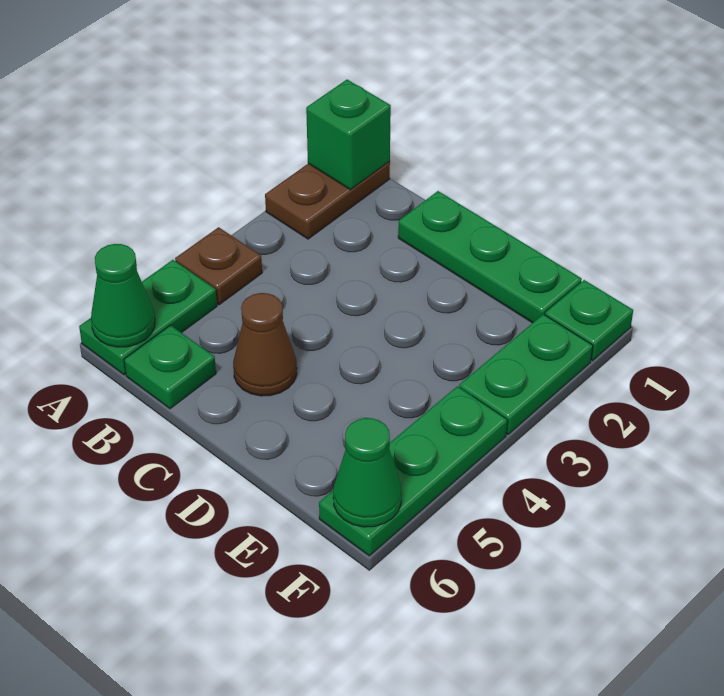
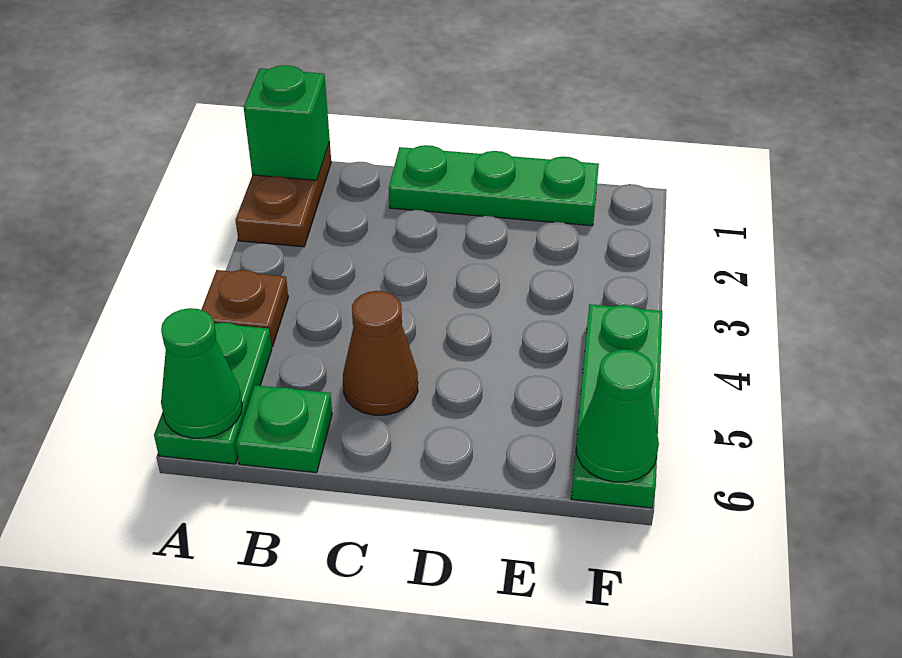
green plate F1 level 1 -> none
green plate F2:F3 level 1 -> none

